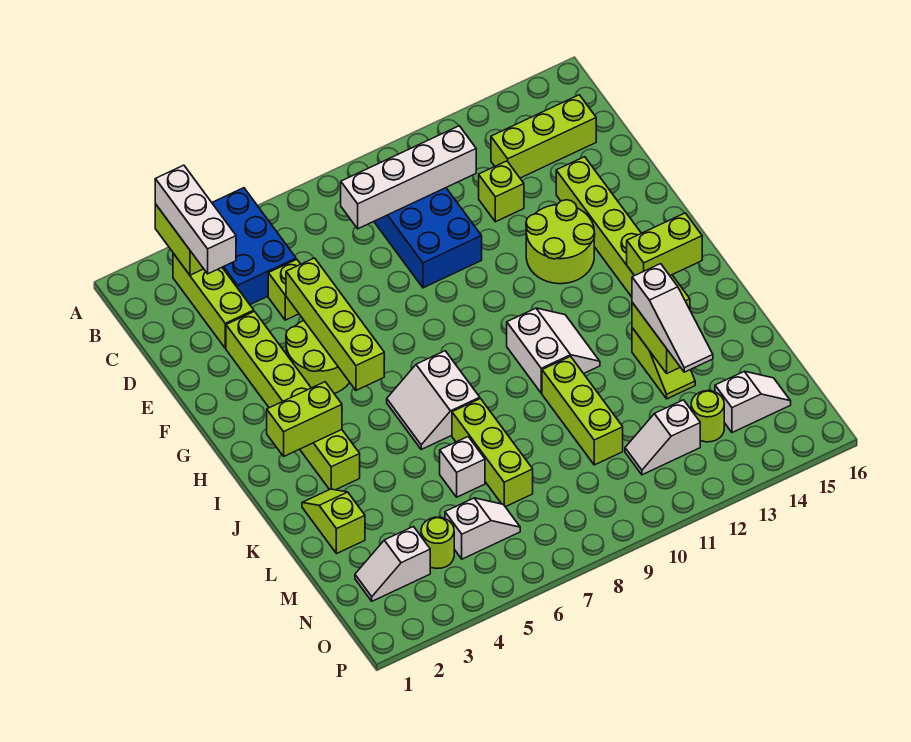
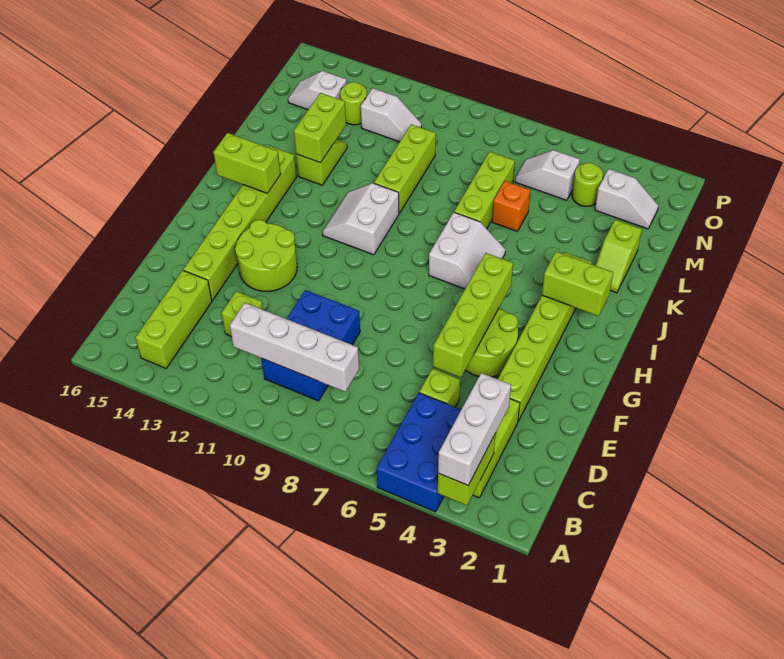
lime brick C13:C15 level 1 -> lime brick B14:D14 level 1
white slope K13:M13 level 3 top K -> none
white brick L6 level 1 -> orange brick L6 level 1

